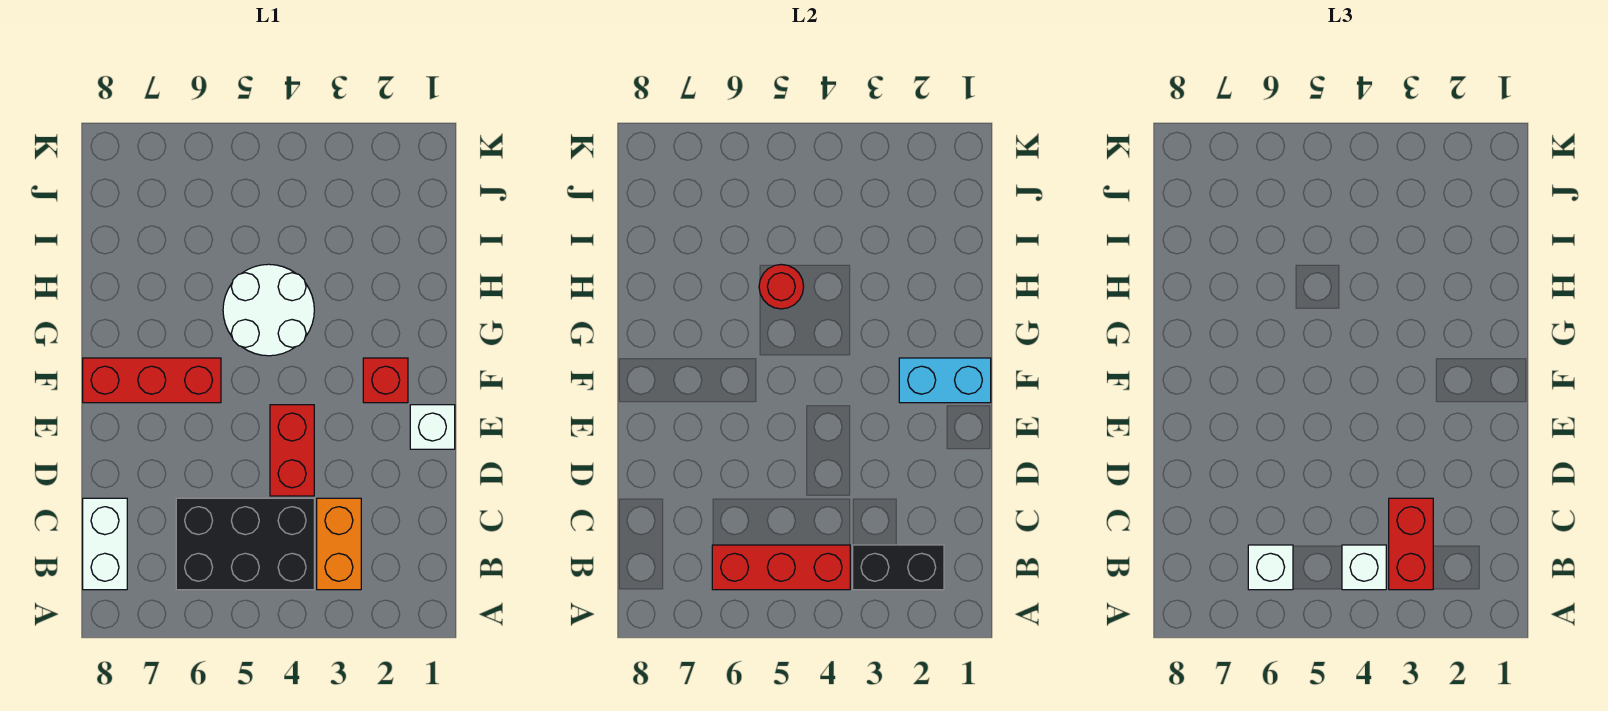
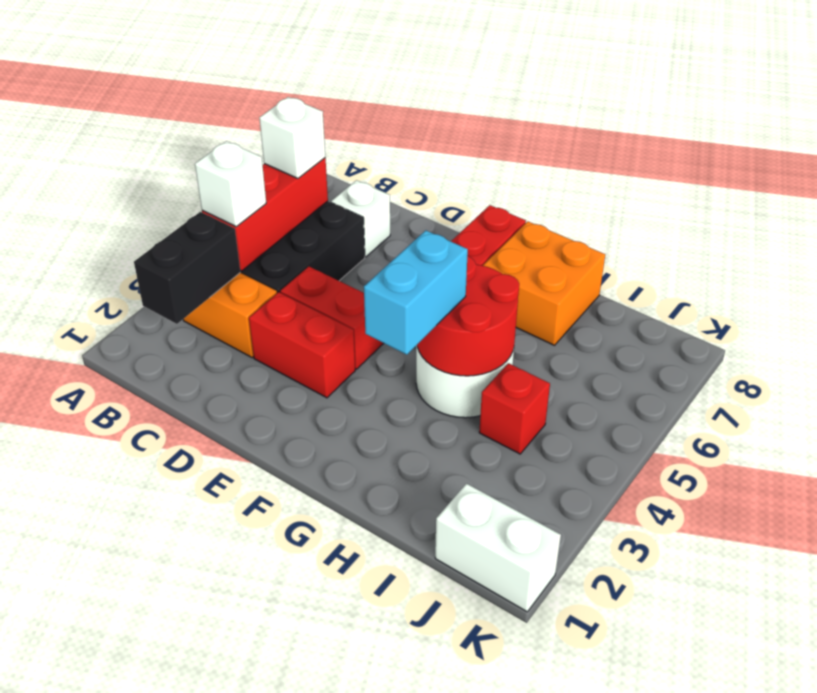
red brick B3:C3 level 3 -> red brick D3:E3 level 1
white brick B8:C8 level 1 -> white brick J1:K1 level 1
white brick E1 level 1 -> white brick C7 level 1
cyan brick F1:F2 level 2 -> cyan brick G3:G4 level 3
red brick F2 level 1 -> red brick I4 level 1
none -> orange brick G7:H8 level 1
red round brick H5 level 2 -> red round brick G4:H5 level 2

